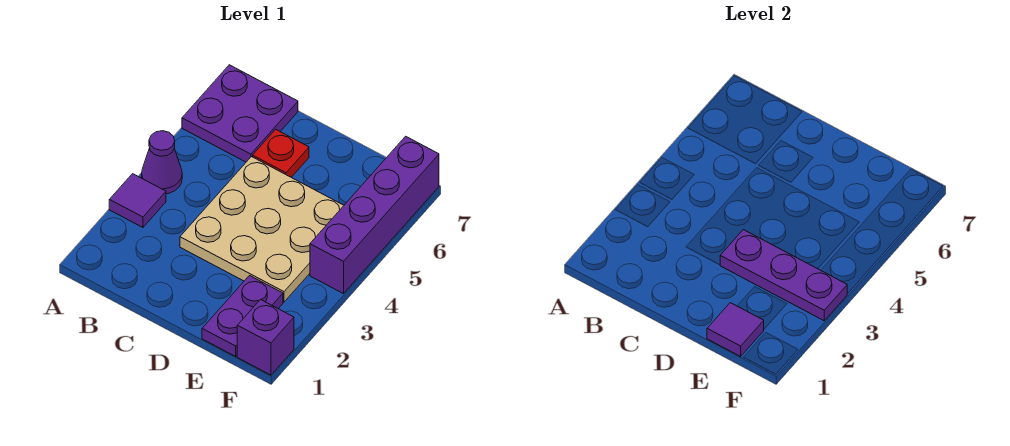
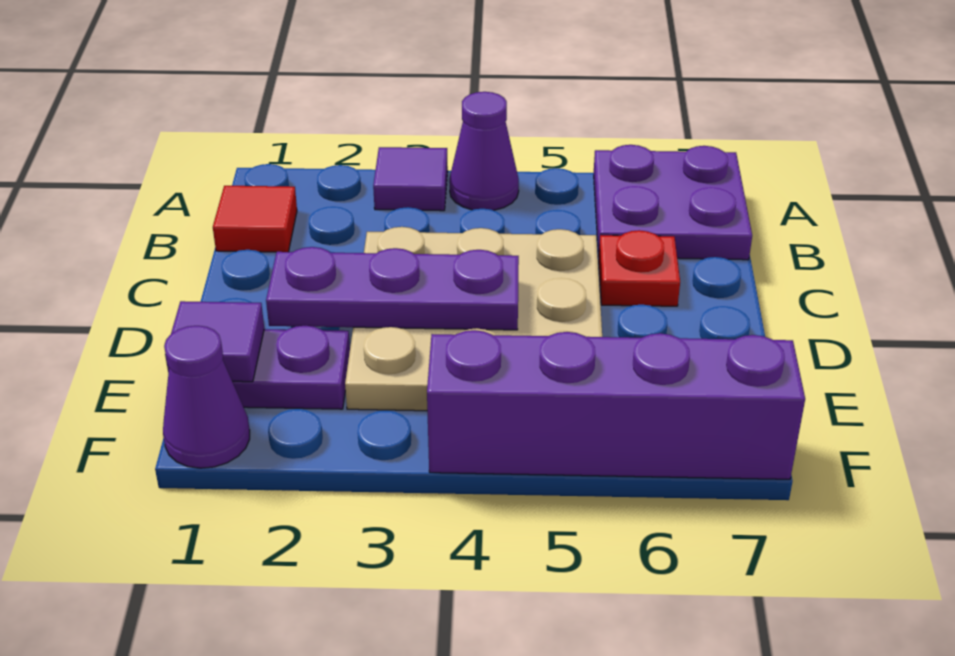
none -> red tile B1 level 1
purple plate D3:F3 level 2 -> purple plate D2:D4 level 2
purple brick F1 level 1 -> purple cone F1 level 1

